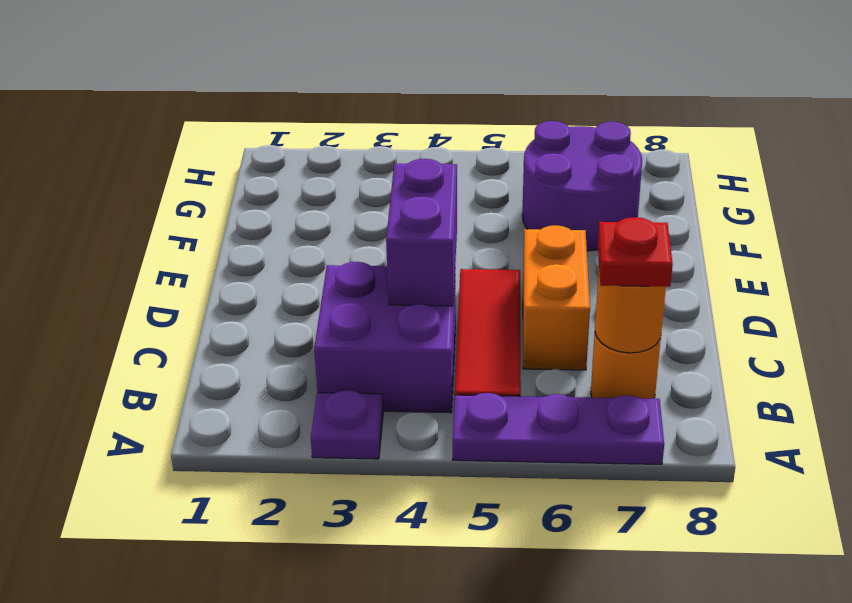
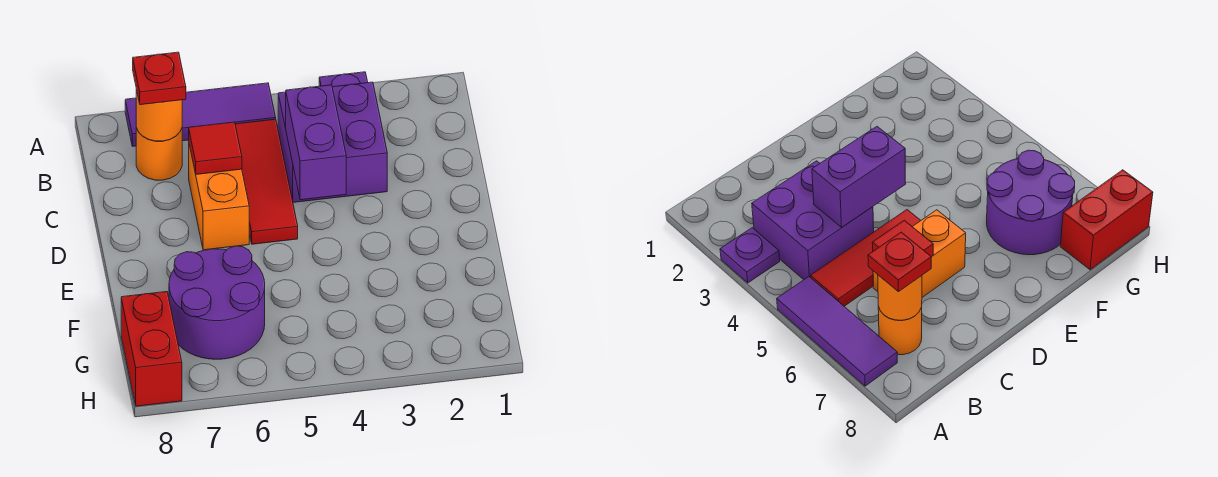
purple plate A5:A7 level 1 -> purple tile A5:A7 level 1
none -> red tile C6 level 2
none -> red brick G8:H8 level 1

